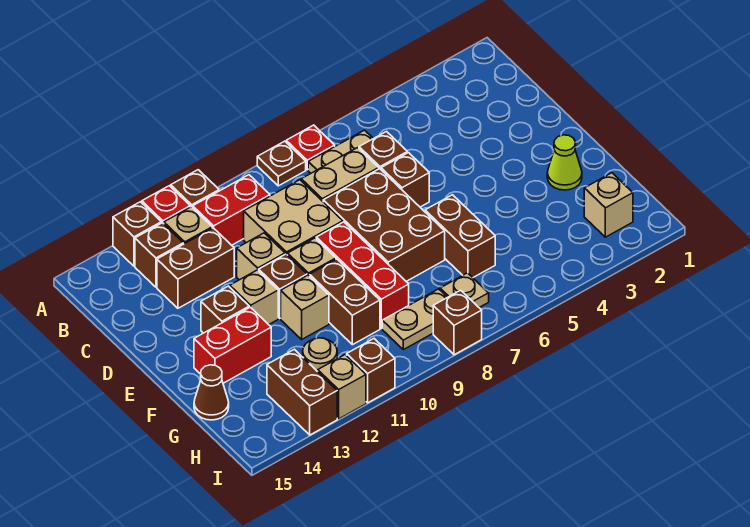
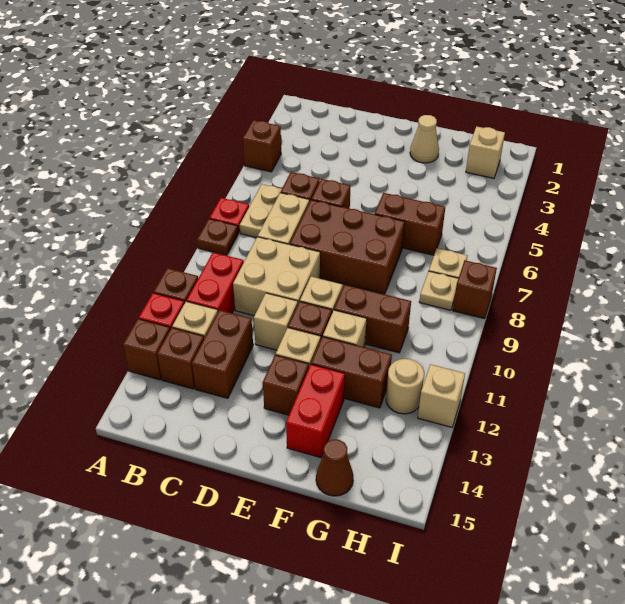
red brick E9:G9 level 1 -> none
lime cone F2 level 1 -> tan cone F2 level 1
tan plate H8:H9 level 1 -> tan plate H8 level 1
brown brick H13:I13 level 1 -> brown brick F12:G12 level 1
brown brick I11 level 1 -> brown brick A4 level 1

